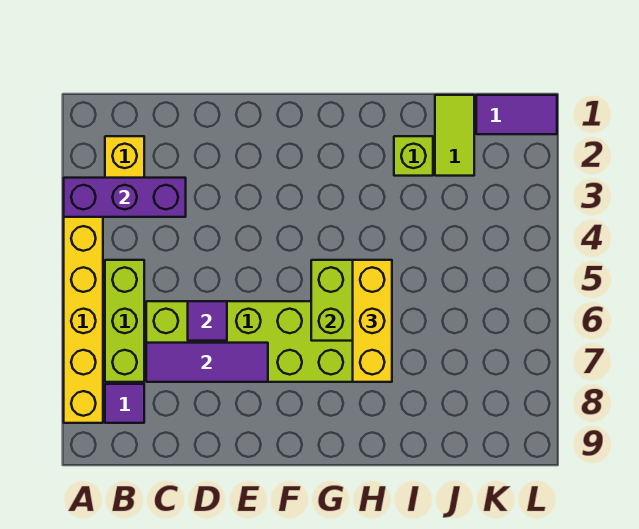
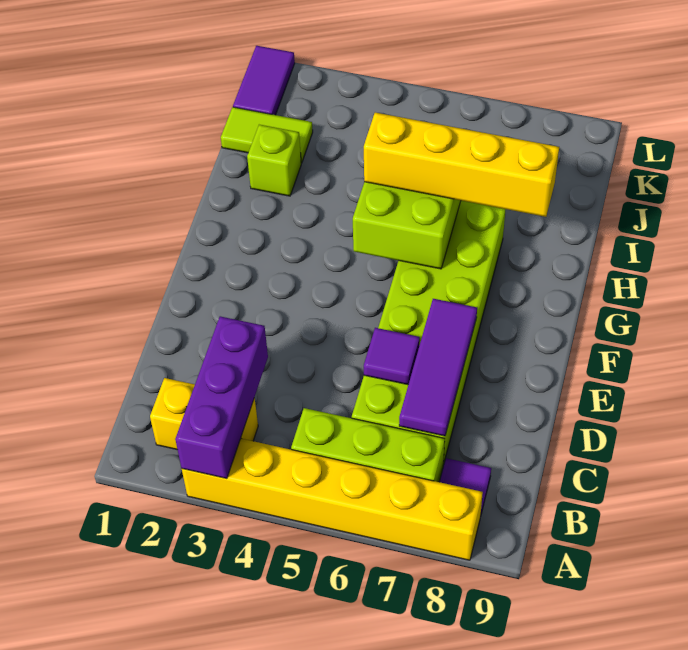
yellow brick H5:H7 level 3 -> yellow brick H5:H8 level 3

